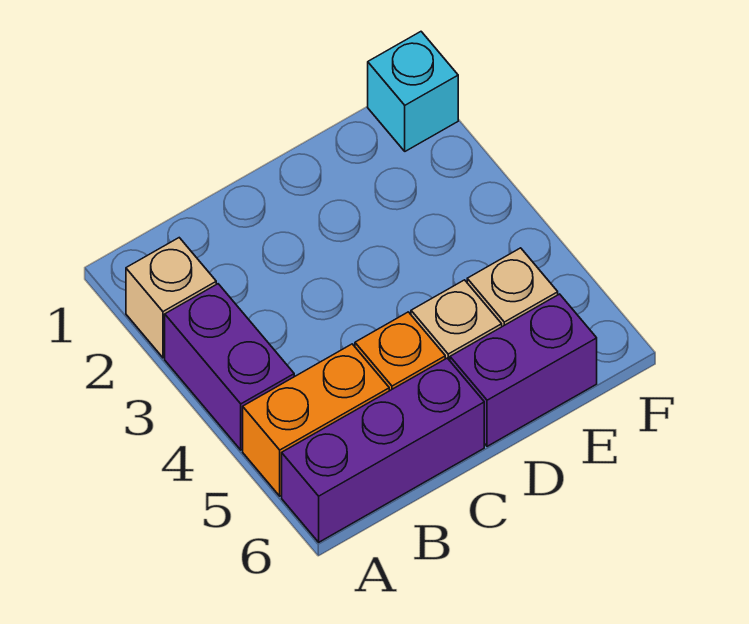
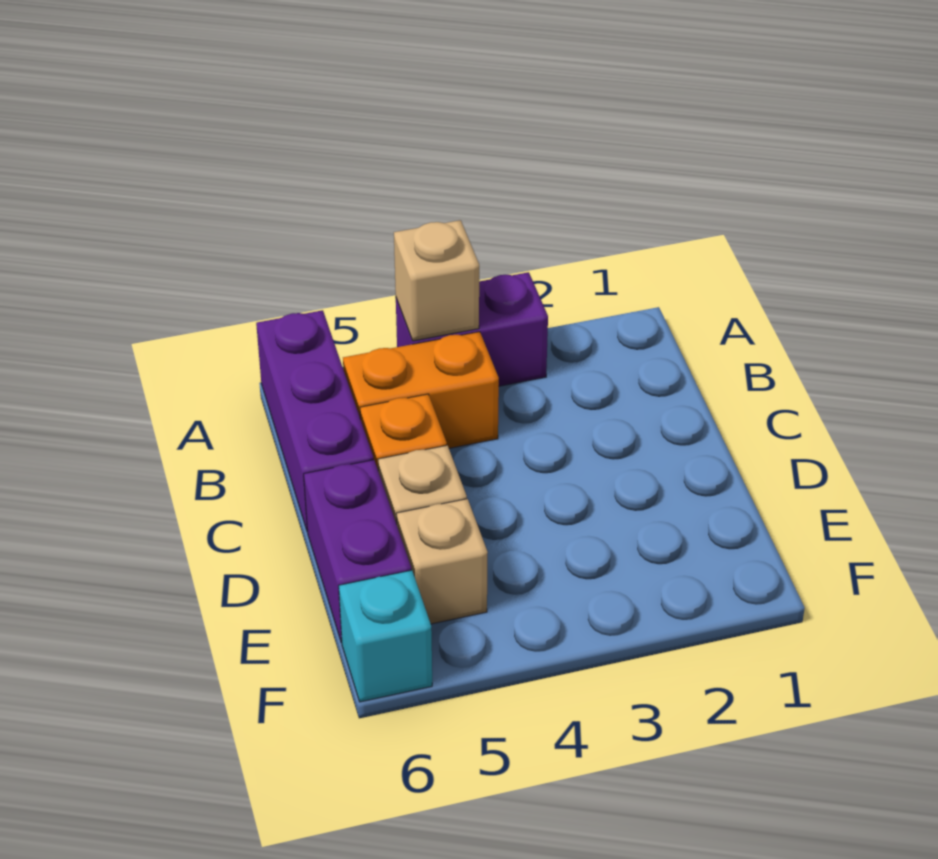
tan brick A2 level 1 -> tan brick A4 level 2
orange brick A5:B5 level 1 -> orange brick B4:B5 level 1
cyan brick F1 level 1 -> cyan brick F6 level 1

